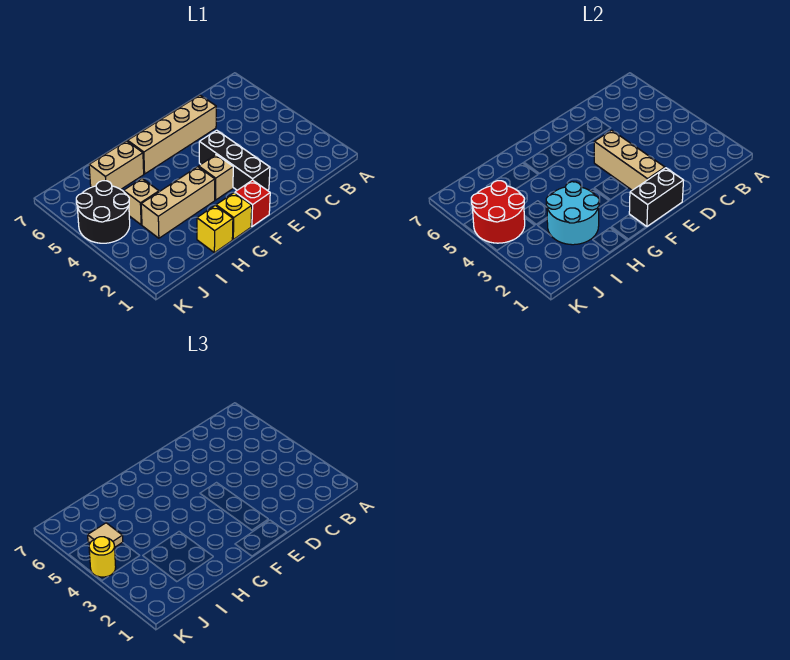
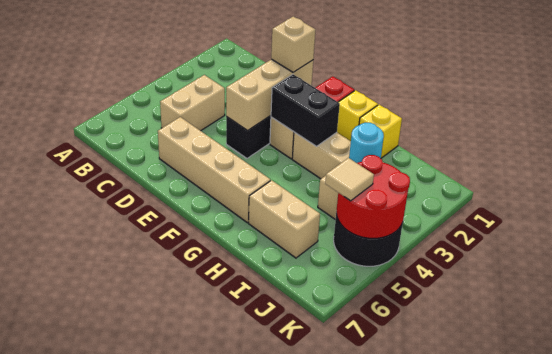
none -> tan brick C4:C5 level 1
black brick E1:F1 level 2 -> black brick F3:G3 level 2
none -> tan brick E2 level 3
cyan round brick H2:I3 level 2 -> cyan round brick I3 level 2
yellow round brick K4 level 3 -> none

